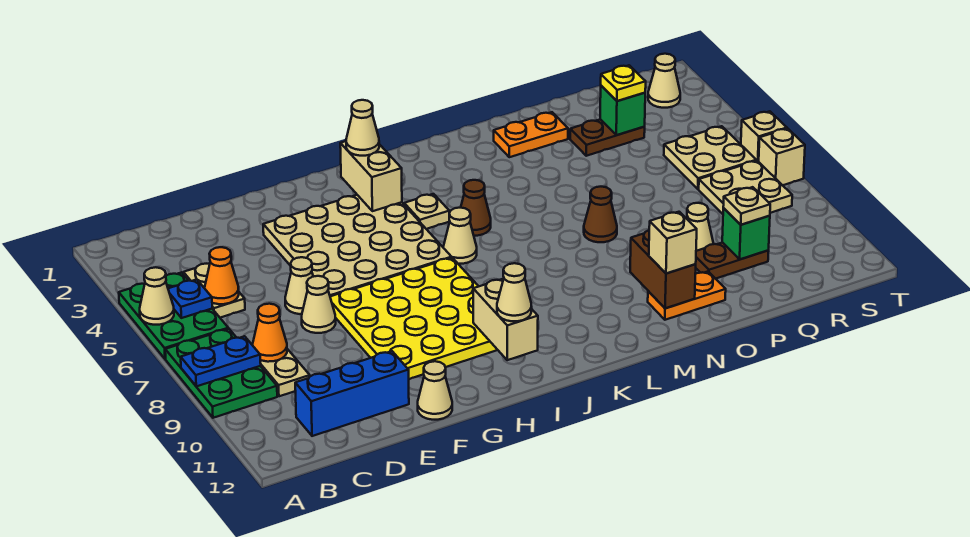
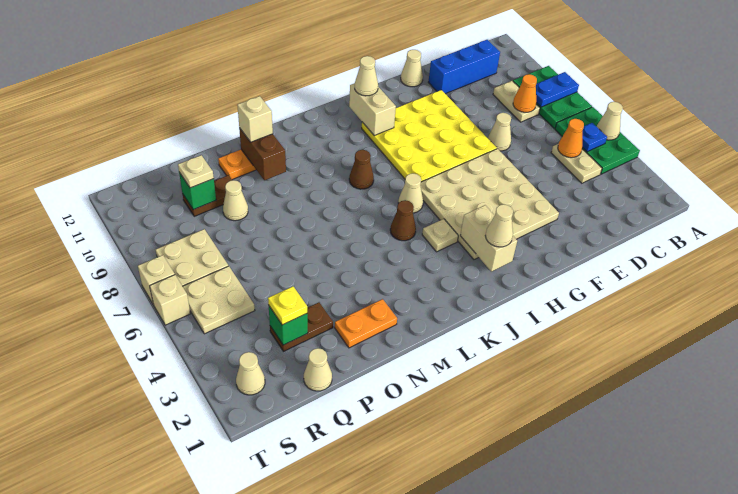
tan cone E6 level 1 -> tan cone Q1 level 1
brown cone N7 level 1 -> brown cone K8 level 1

